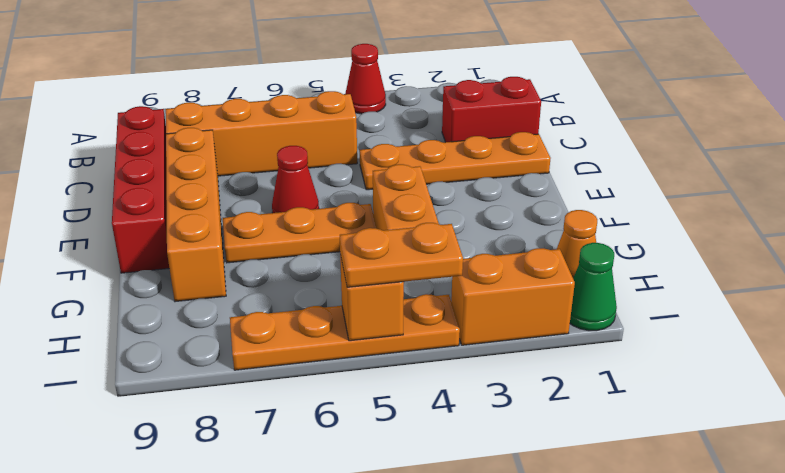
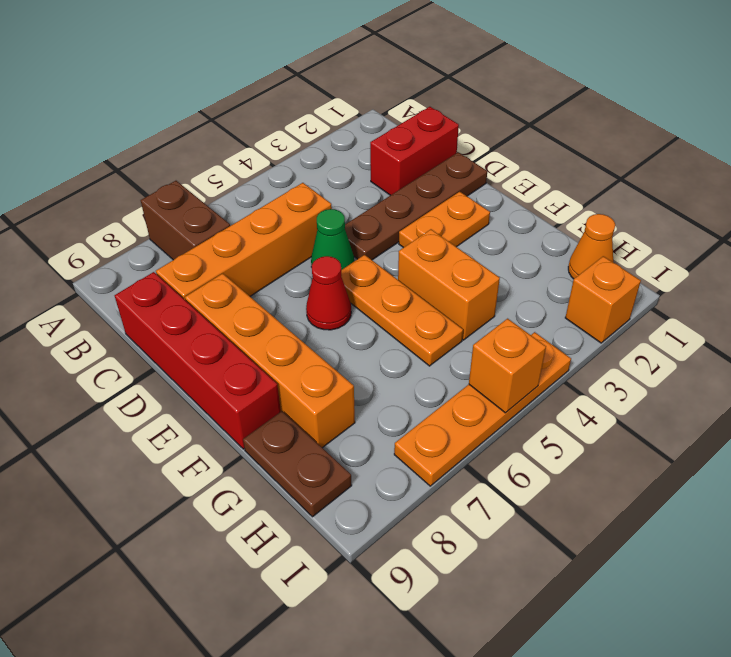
red cone A4 level 1 -> none
none -> brown brick A7:B7 level 1
orange plate D1:D4 level 1 -> brown plate D1:D4 level 1
orange plate F5:F7 level 1 -> orange plate E5:G5 level 1
none -> brown plate G9:H9 level 1
green cone I1 level 1 -> green cone D5 level 1
orange brick I2:I3 level 1 -> orange brick I2 level 1
orange plate I4:I5 level 3 -> orange plate E2:E3 level 1

